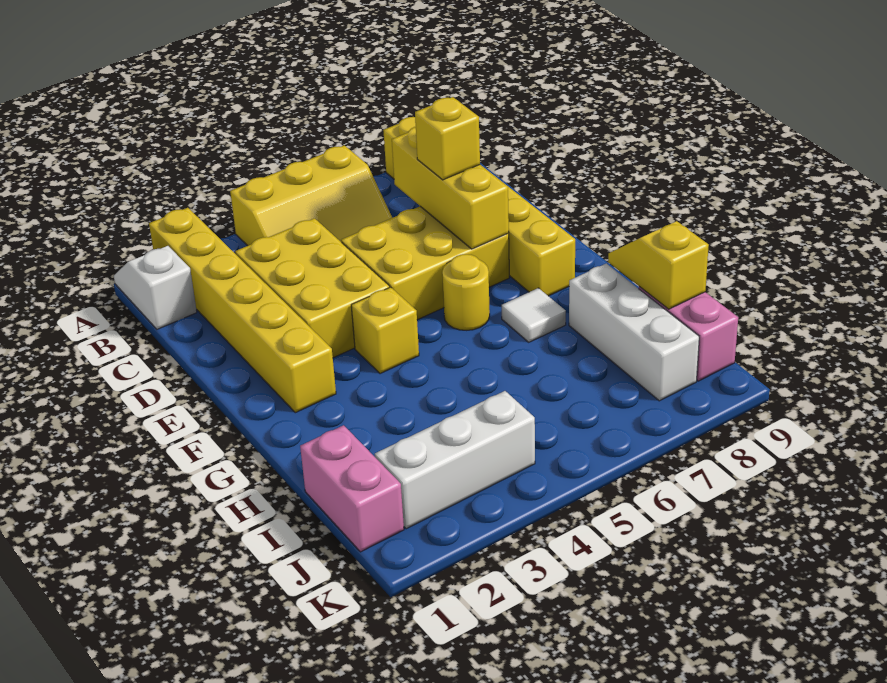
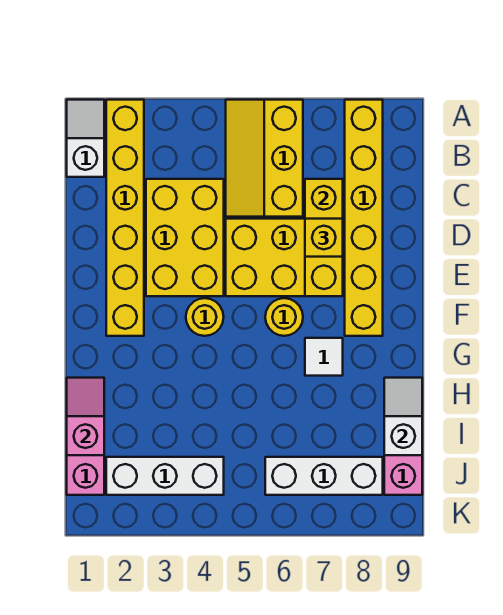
yellow slope A4:B6 level 1 top A -> yellow slope A5:C6 level 1 top 6
yellow brick F4 level 1 -> yellow round brick F4 level 1
none -> pink slope H1:I1 level 2 top I
white brick H8:J8 level 1 -> white brick J6:J8 level 1
yellow slope H9:I9 level 2 top I -> white slope H9:I9 level 2 top I

